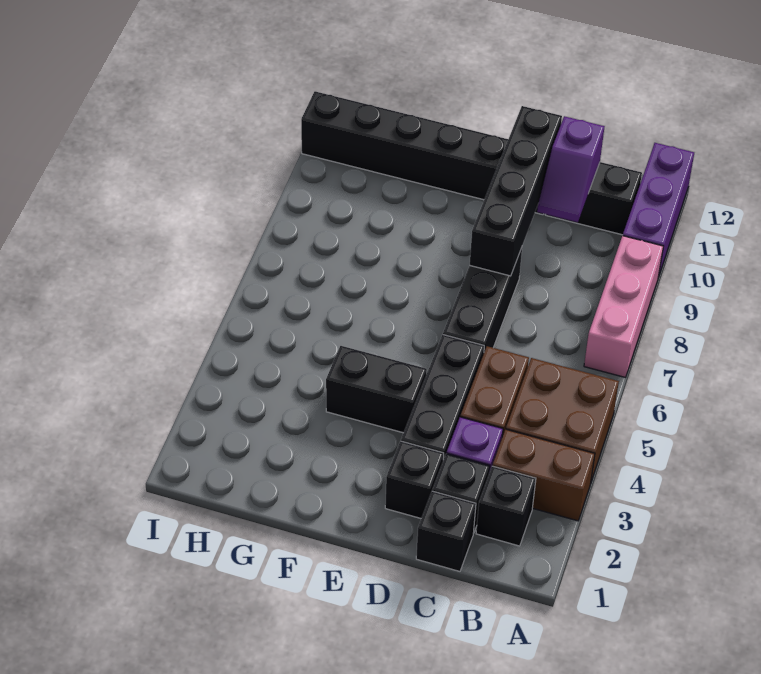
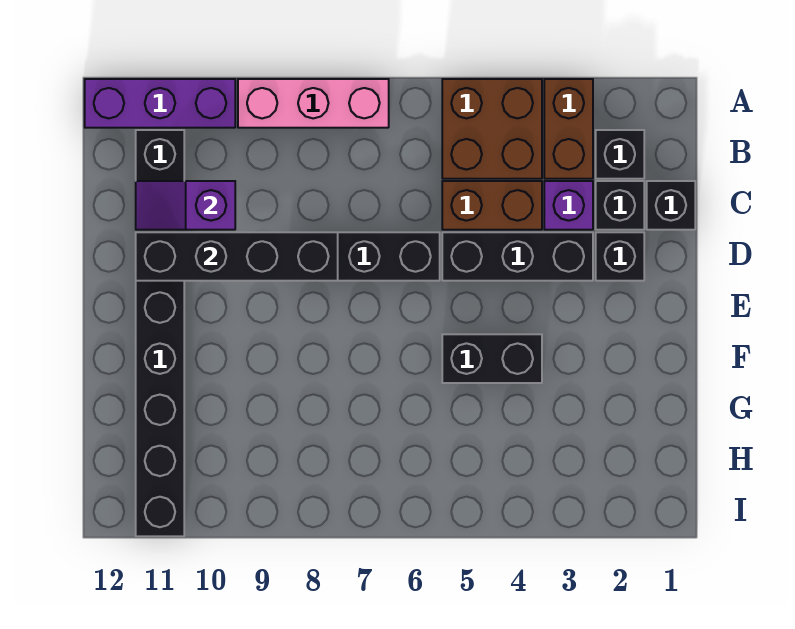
purple slope C10:C11 level 2 top 11 -> purple slope C10:C11 level 2 top 10
black brick E4:F4 level 1 -> black brick F4:F5 level 1

